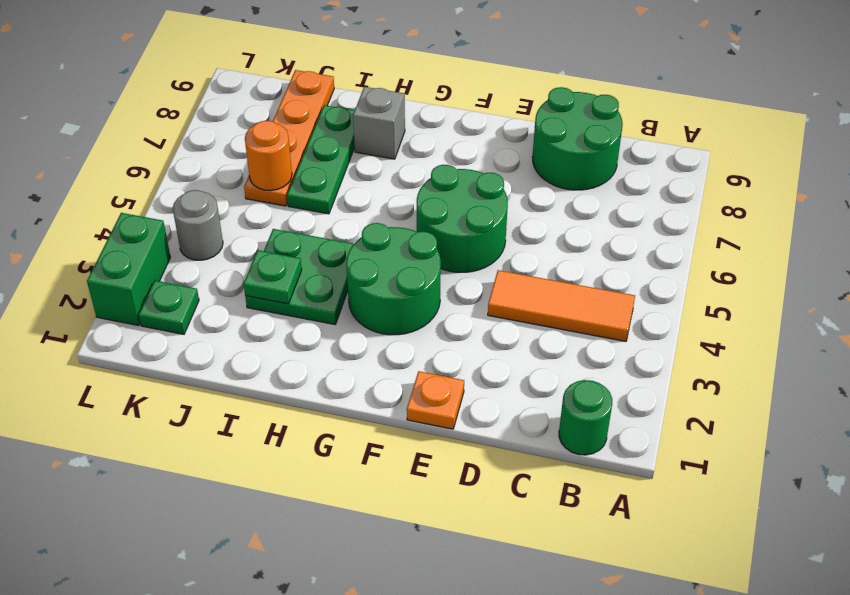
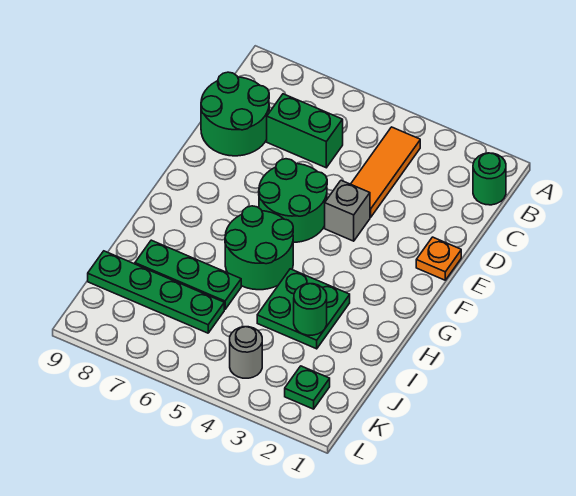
green round brick F3:G4 level 1 -> green round brick G5:H6 level 1
grey brick H8 level 1 -> grey brick E4 level 1
green plate I3 level 2 -> green round brick I3 level 2
orange plate J6:J9 level 1 -> green plate J6:J9 level 1
orange round brick J6 level 2 -> none
green brick L2:L3 level 1 -> green brick C6:C7 level 1

